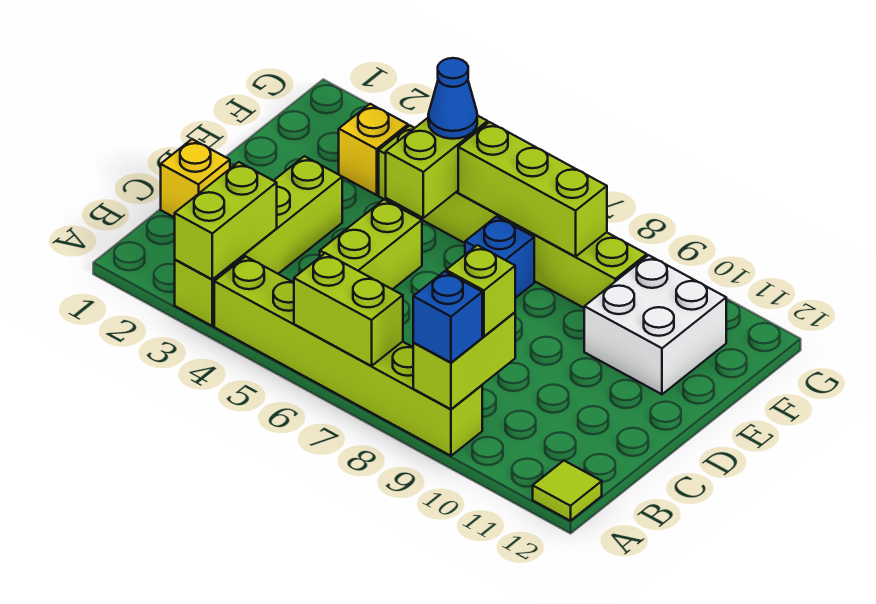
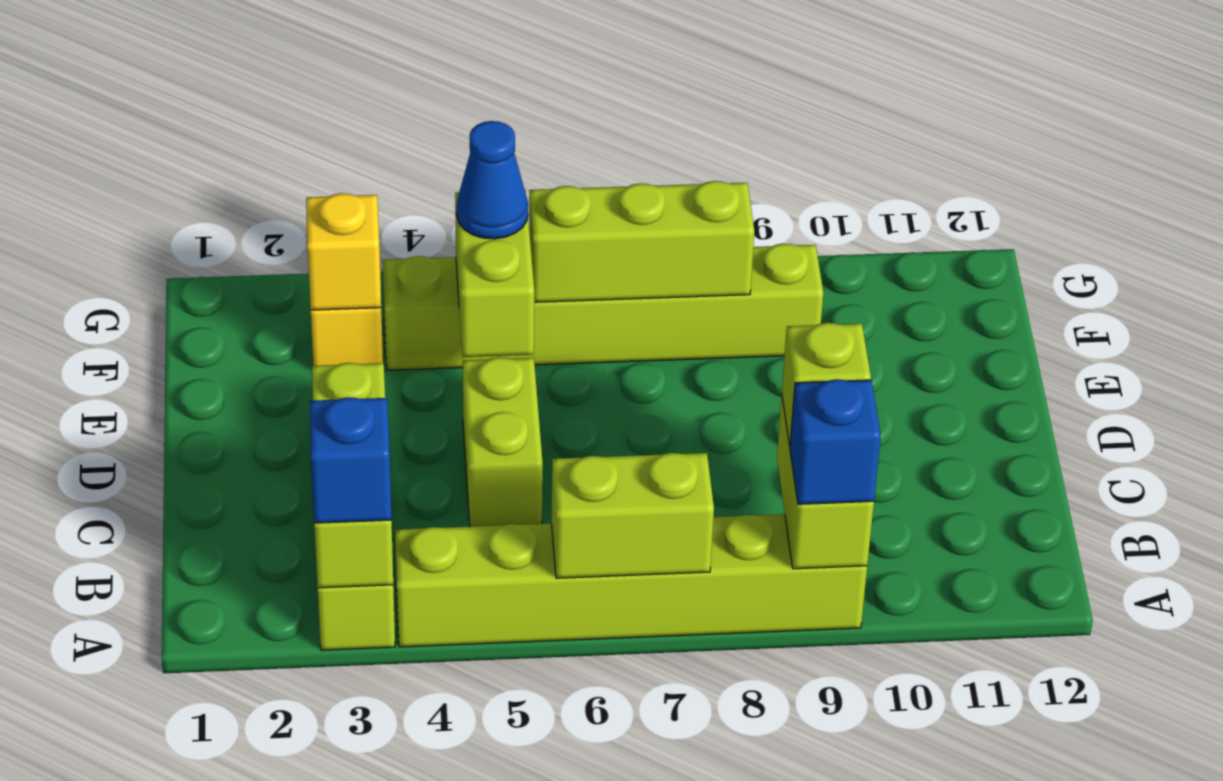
lime tile A12 level 1 -> none
yellow brick C1 level 1 -> yellow brick F3 level 2
blue brick E7 level 1 -> blue brick A3 level 3
white brick E10:F11 level 1 -> none

